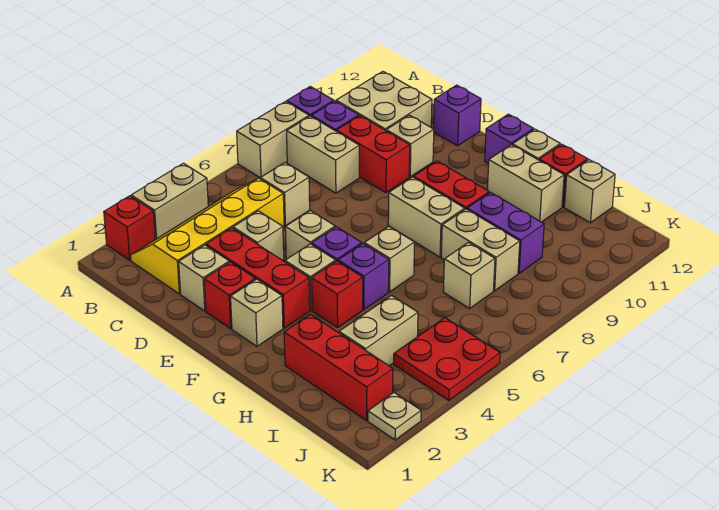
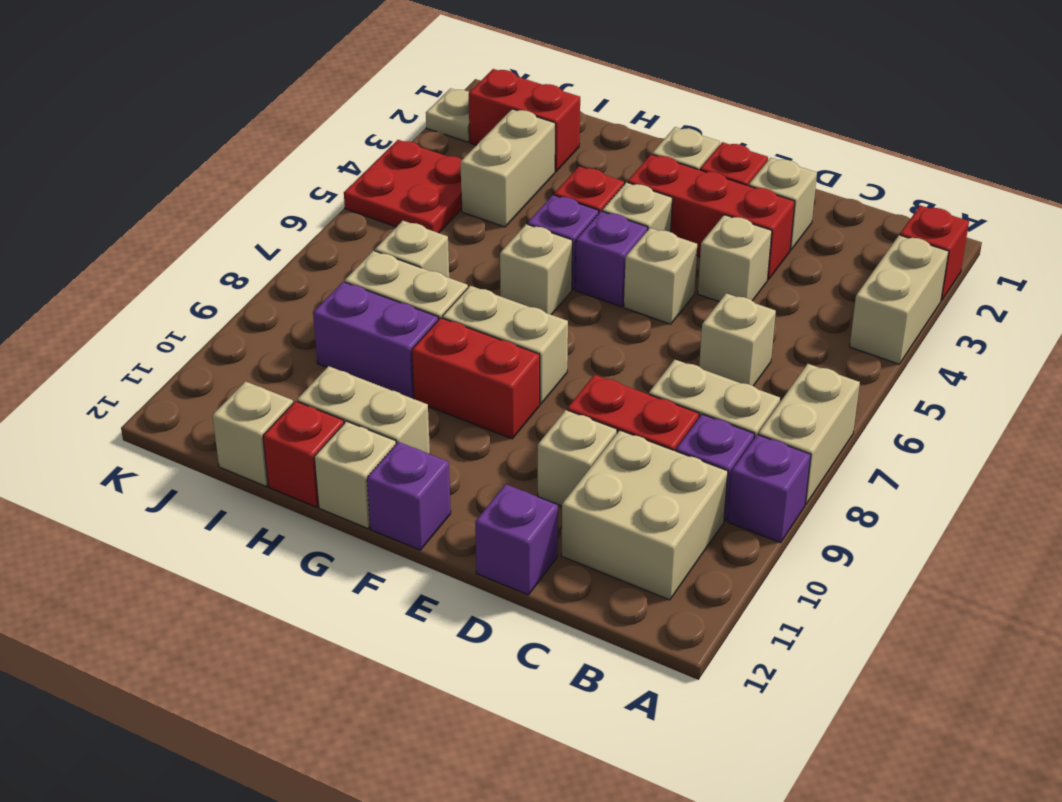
yellow slope B2:C5 level 1 top C -> none
red brick H2:J2 level 1 -> red brick I2:J2 level 1

